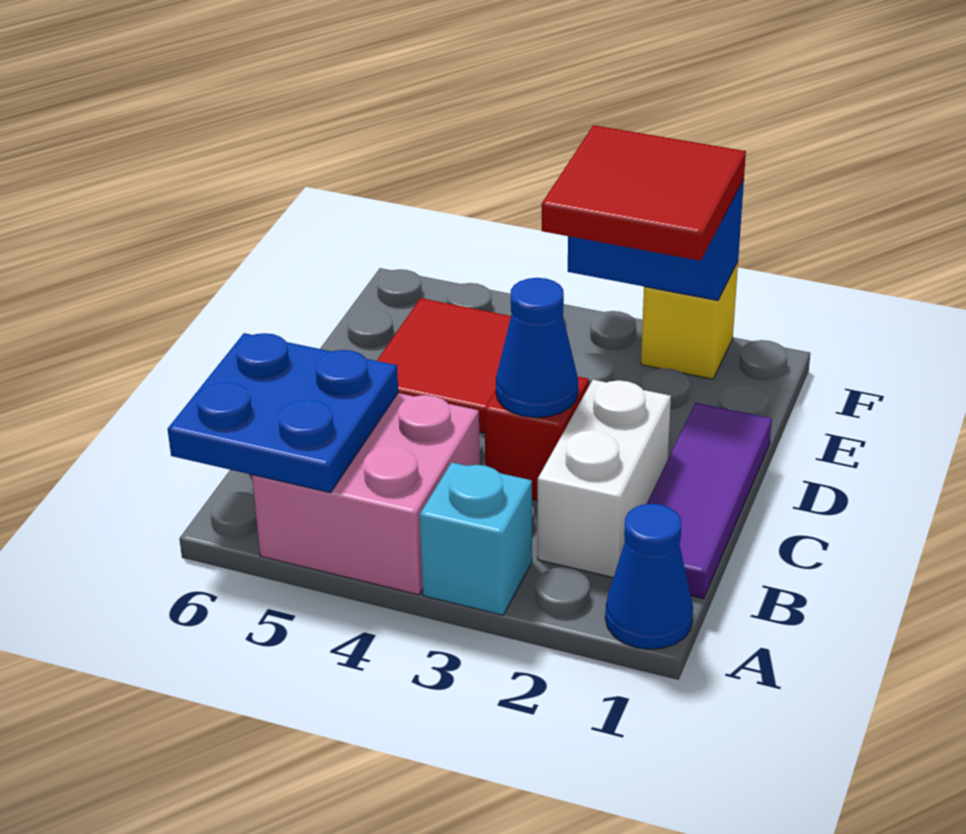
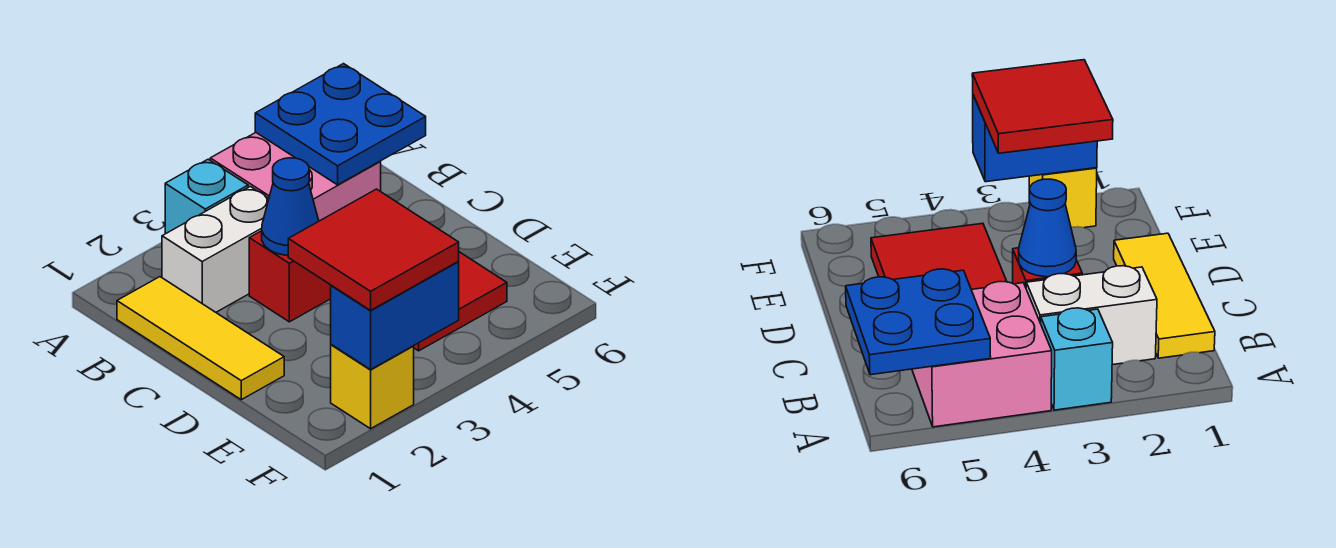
blue cone A1 level 1 -> none
purple tile B1:D1 level 1 -> yellow tile B1:D1 level 1
white brick B2:C2 level 1 -> white brick B2:B3 level 1

